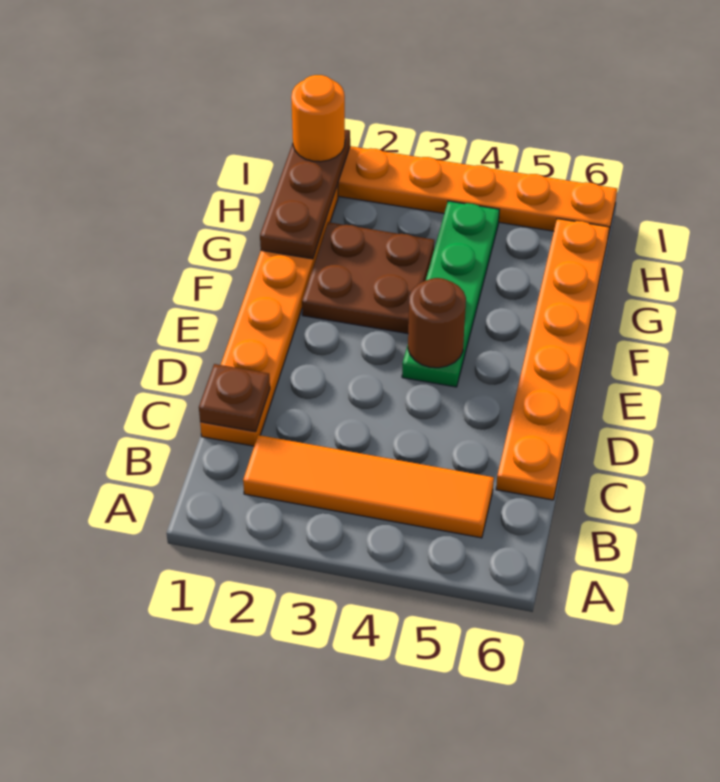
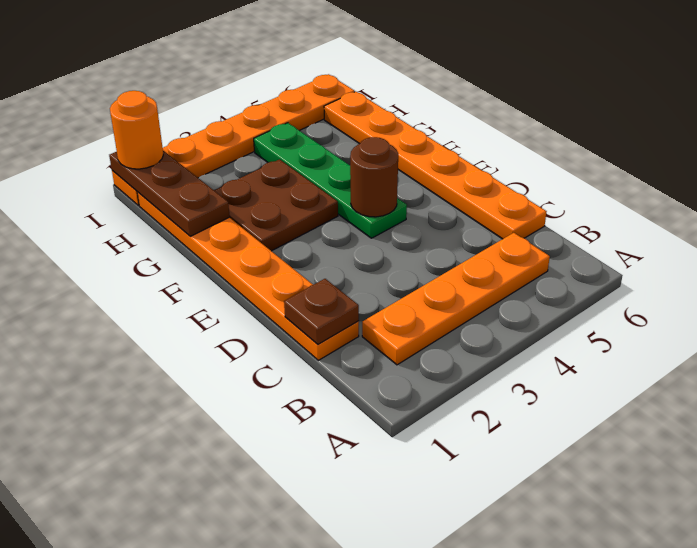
orange tile B2:B5 level 1 -> orange plate B2:B5 level 1

